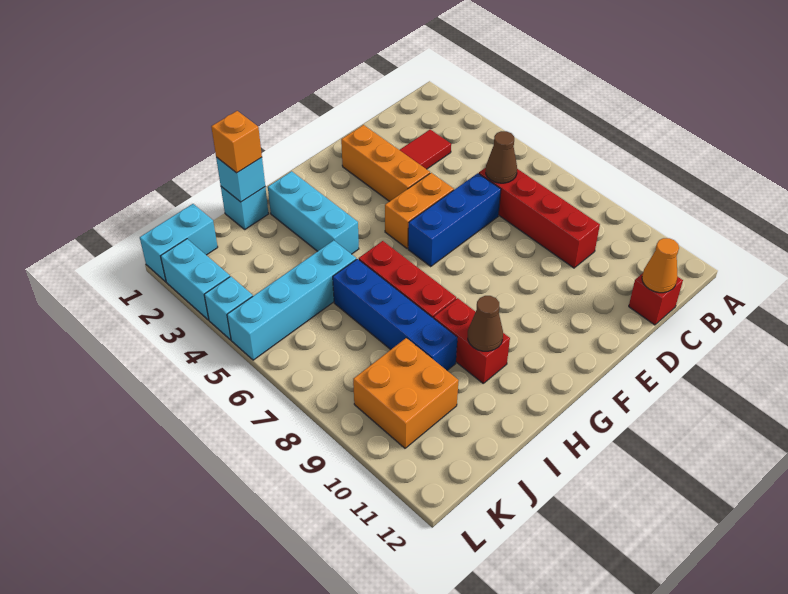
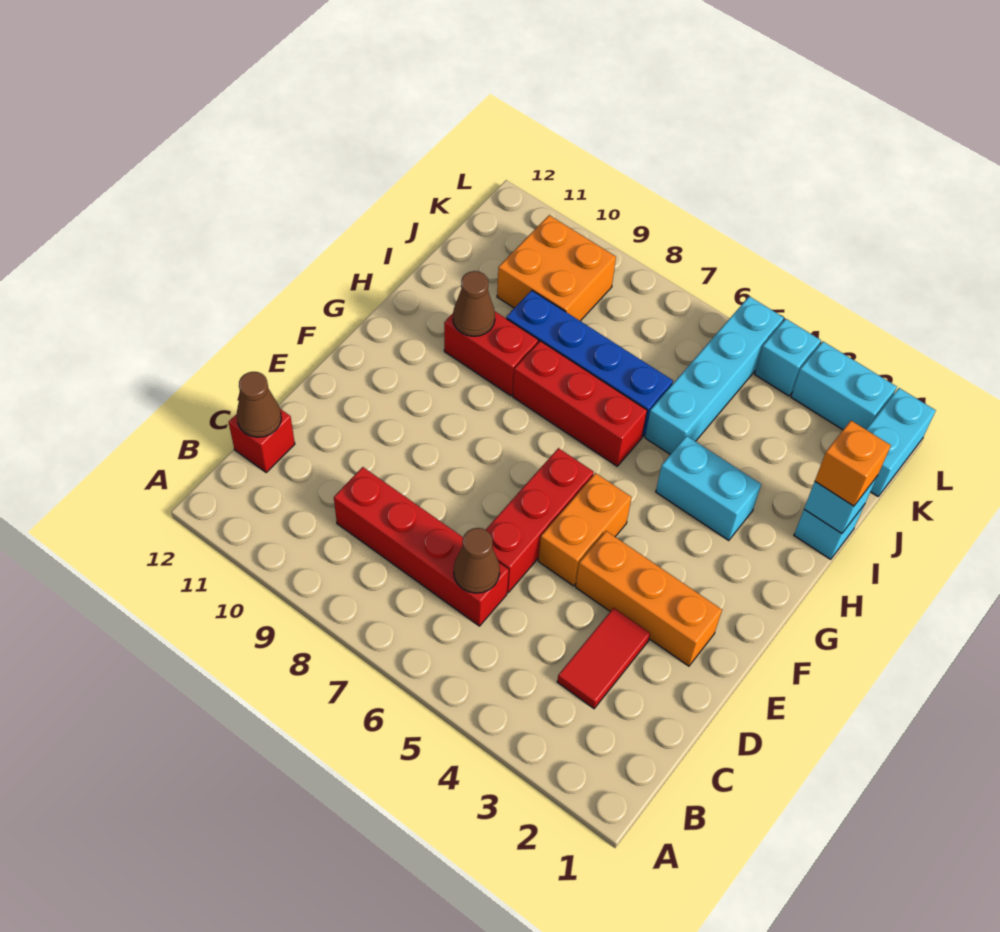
orange cone C12 level 2 -> brown cone C12 level 2
blue brick D6:F6 level 1 -> red brick D6:F6 level 1
cyan brick H2:H4 level 1 -> cyan brick H3:H4 level 1

